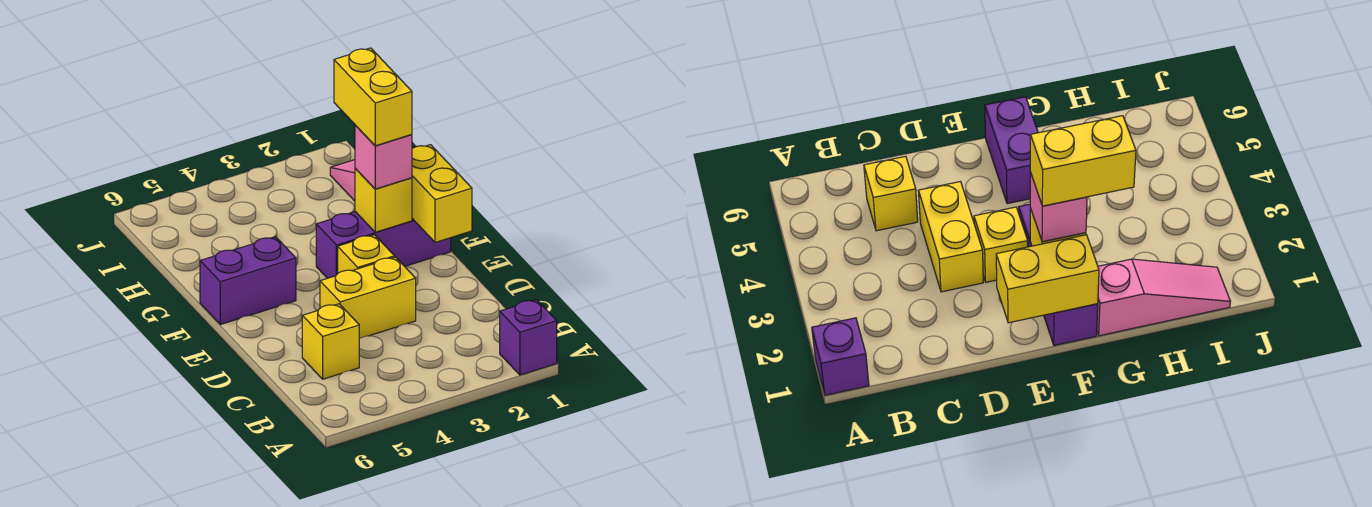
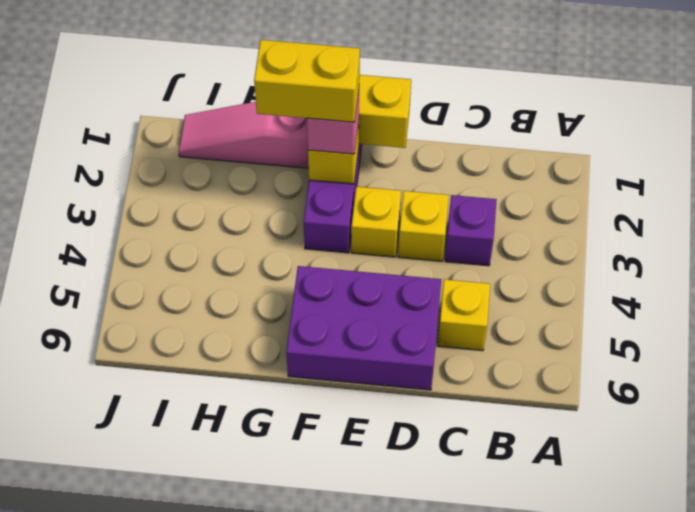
purple brick A1 level 1 -> purple brick C3 level 1
yellow brick D3:D4 level 1 -> yellow brick D3 level 1
purple brick F5:F6 level 1 -> purple brick D5:F6 level 1

